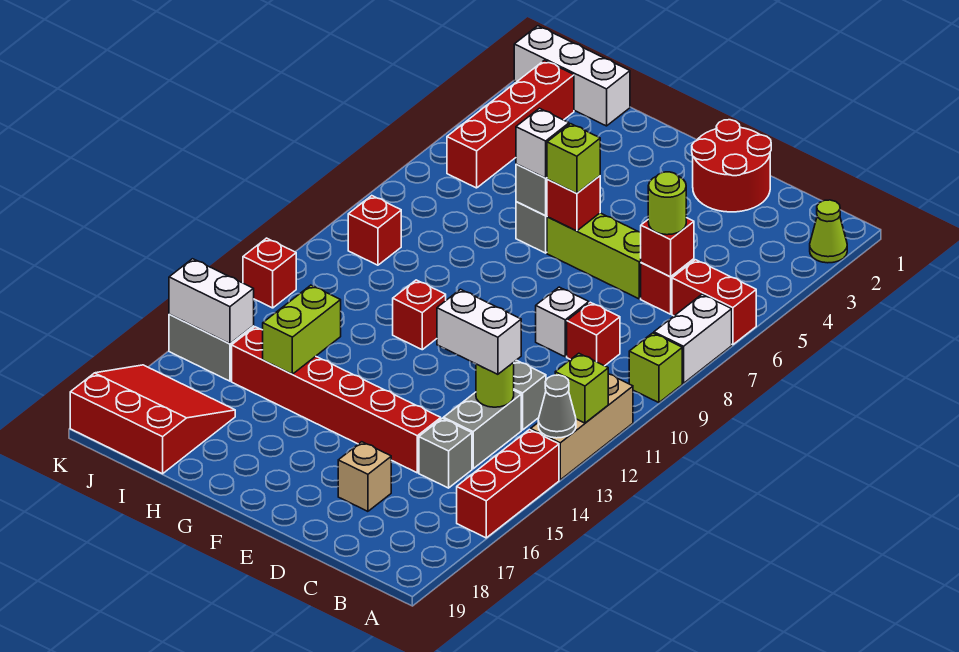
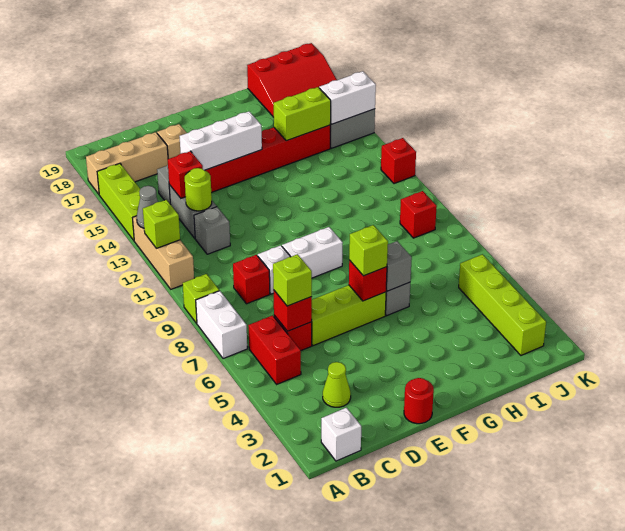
lime cone A2 level 1 -> lime cone C3 level 1
red brick A6:B6 level 1 -> red brick B5:B6 level 1
red brick A14:A16 level 1 -> lime brick A14:A16 level 1
none -> tan brick A17:C17 level 1
lime round brick C6 level 3 -> lime brick C6 level 3
white brick C13:D13 level 3 -> white brick E9:F9 level 1
red round brick D1:E2 level 1 -> red round brick E1 level 1
white brick G6 level 3 -> white brick B1 level 1
red brick G11 level 1 -> red brick C14 level 2
lime brick H14:H15 level 2 -> lime brick H15:I15 level 2
white brick I1:K1 level 1 -> white brick D15:F15 level 2
red brick J2:J5 level 1 -> lime brick J2:J5 level 1

